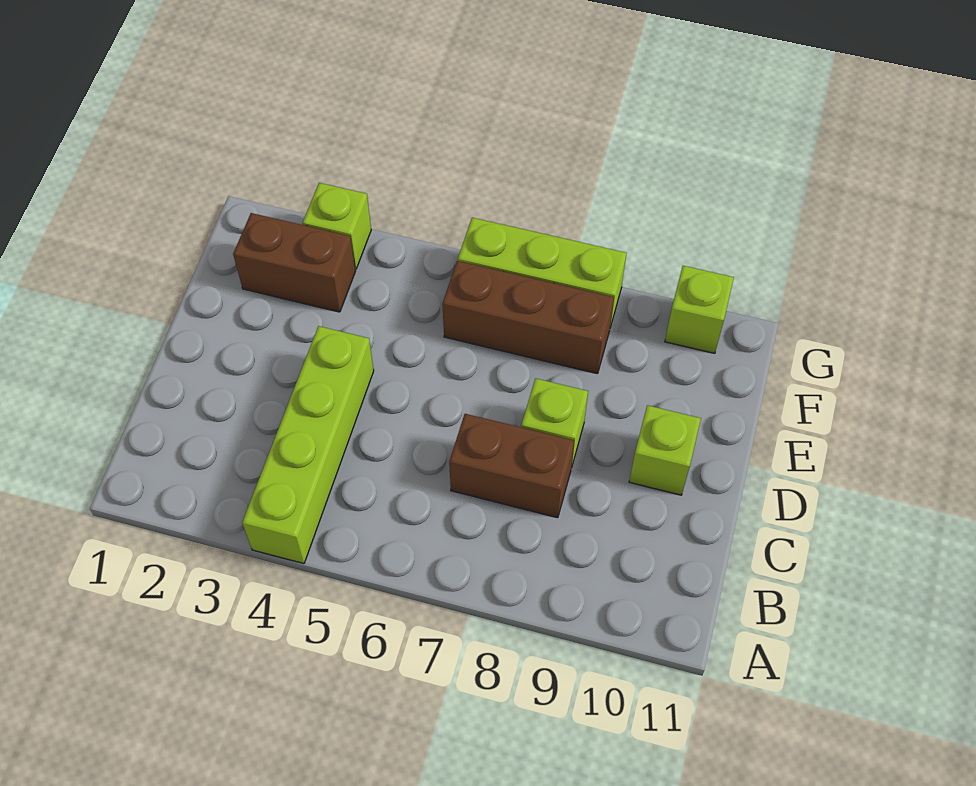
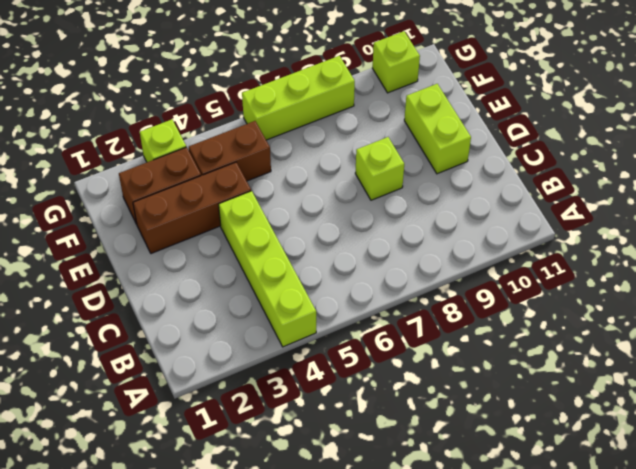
brown brick C7:C8 level 1 -> brown brick F4:F5 level 1
lime brick D10 level 1 -> lime brick D10:E10 level 1
brown brick F6:F8 level 1 -> brown brick E2:E4 level 1

